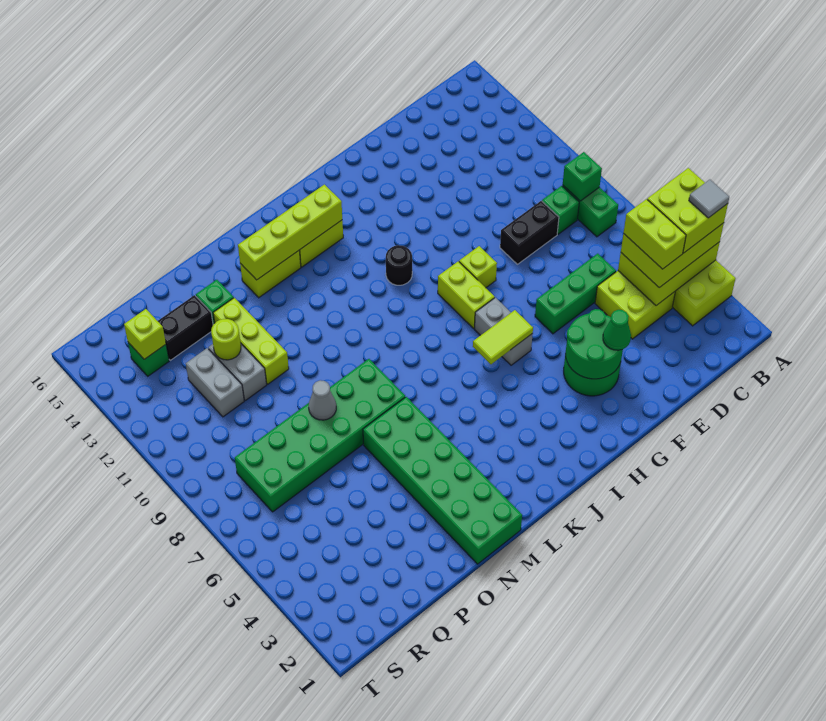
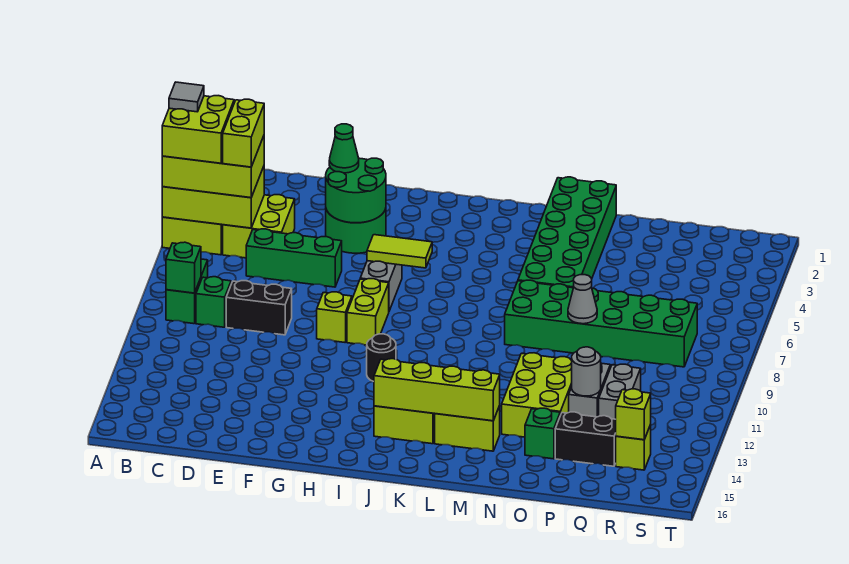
lime brick O11:O13 level 1 -> lime brick N11:O13 level 1
lime round brick P12 level 2 -> grey round brick P12 level 2
green brick R14 level 1 -> lime brick R14 level 1

